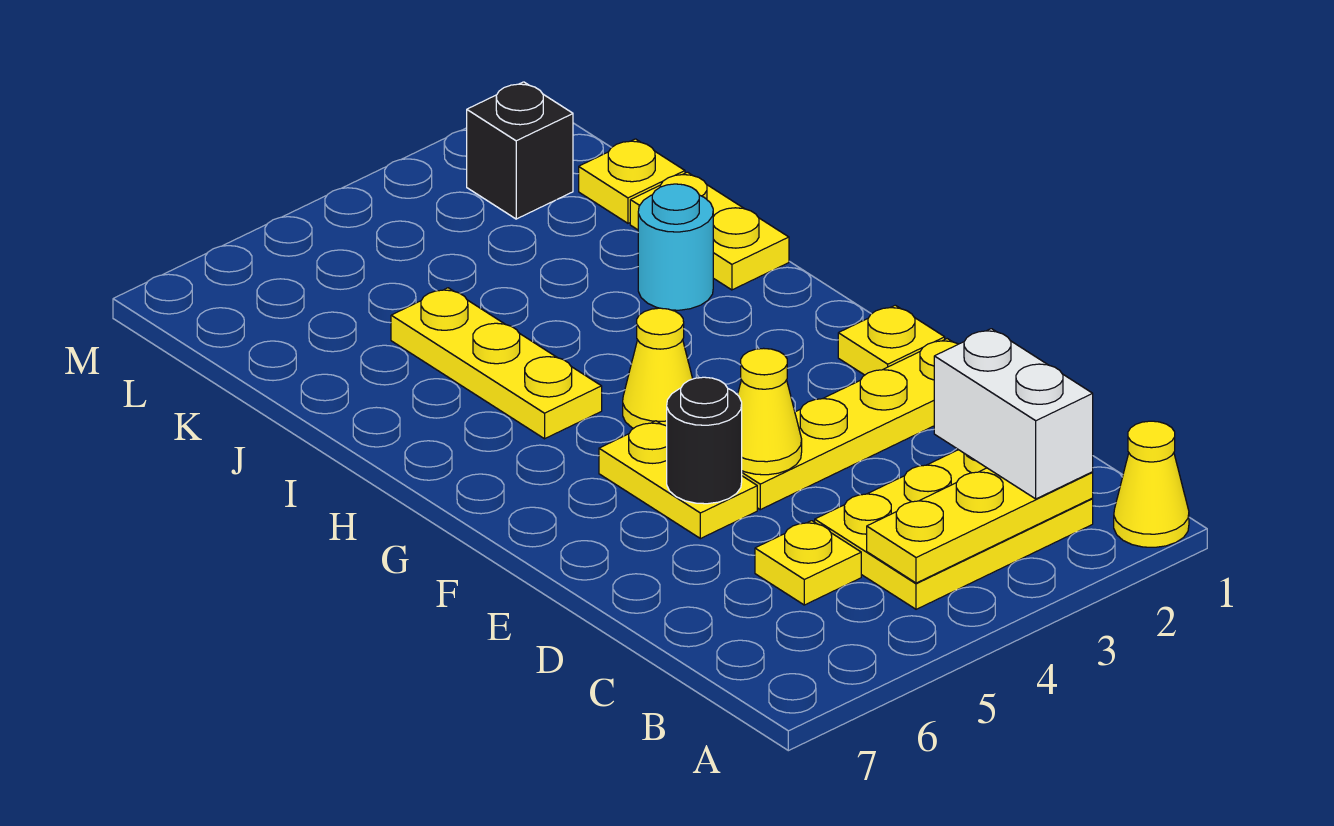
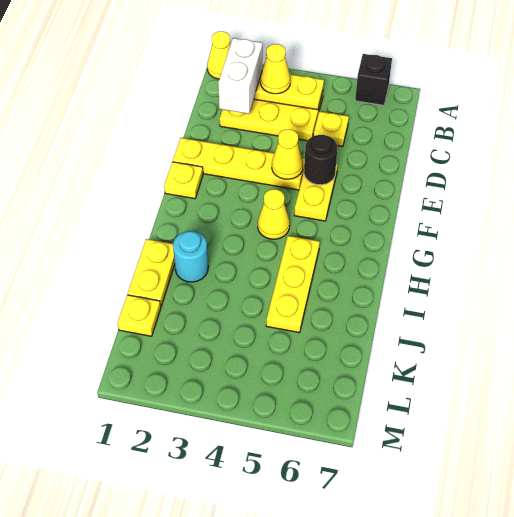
none -> yellow cone B3 level 3
black brick L2 level 1 -> black brick A6 level 1

